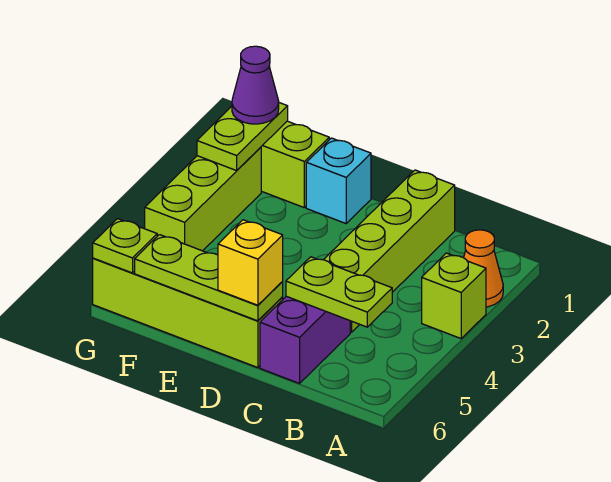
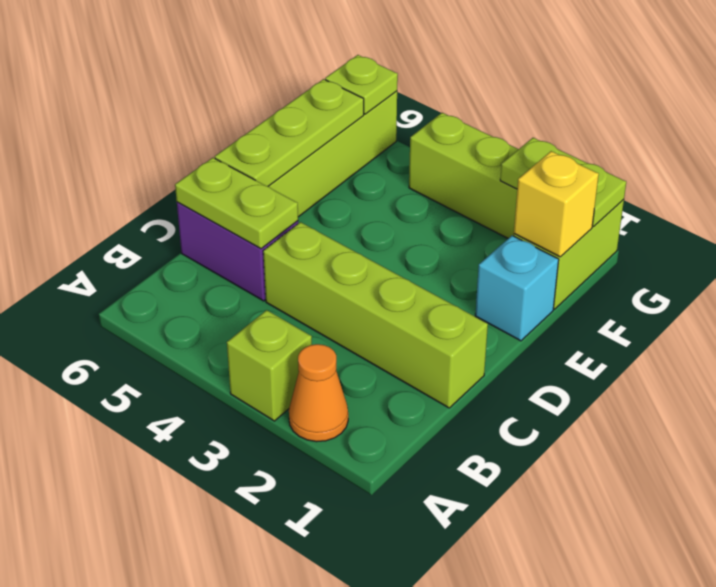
lime plate B5:C5 level 2 -> lime plate C5:C6 level 2
yellow brick D6 level 3 -> yellow brick F1 level 2
purple cone G1 level 3 -> none

